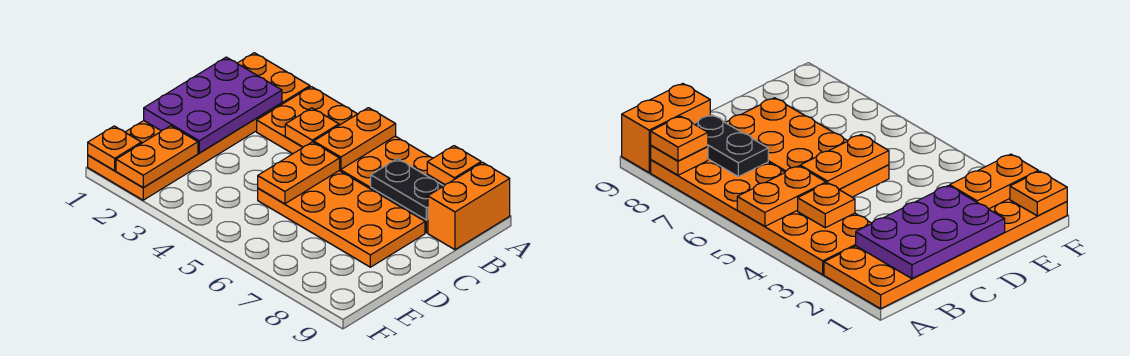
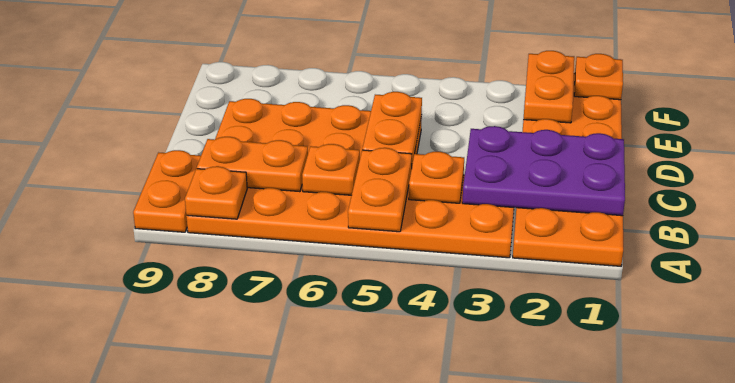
orange plate A8 level 3 -> orange plate B6 level 2
orange brick A9:B9 level 1 -> orange plate A9:B9 level 1
purple plate B1:D2 level 2 -> purple plate B1:C3 level 2
black plate B7:B8 level 2 -> orange plate B7:B8 level 2

